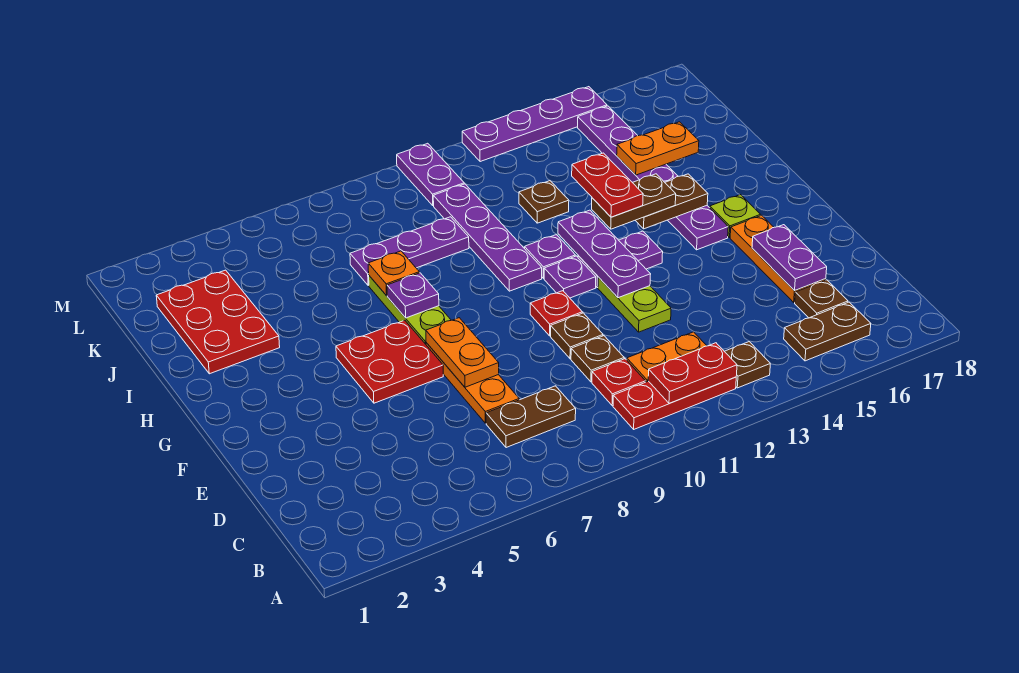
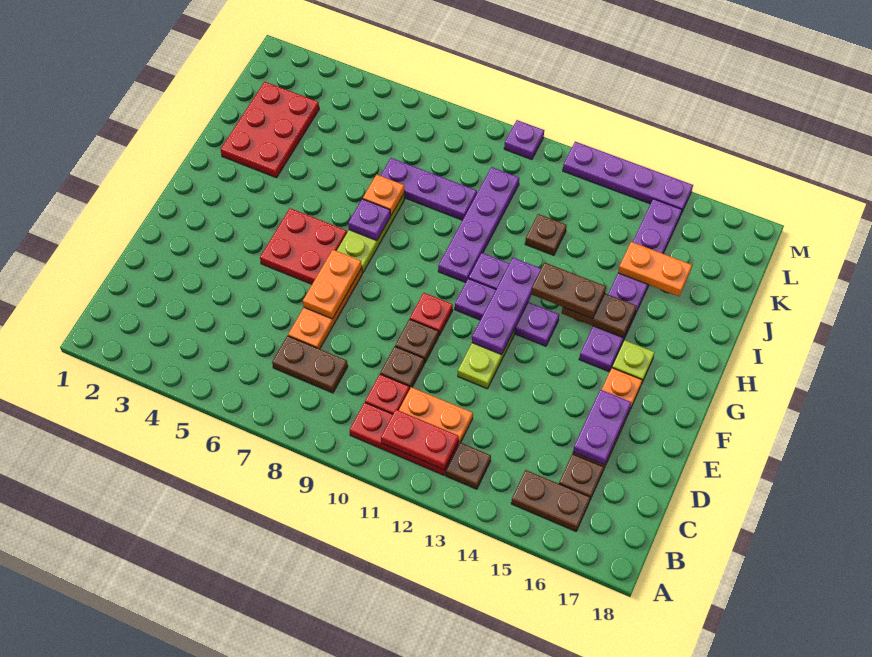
red plate H13:I13 level 4 -> none
purple plate L10:M10 level 1 -> purple plate M10 level 1

